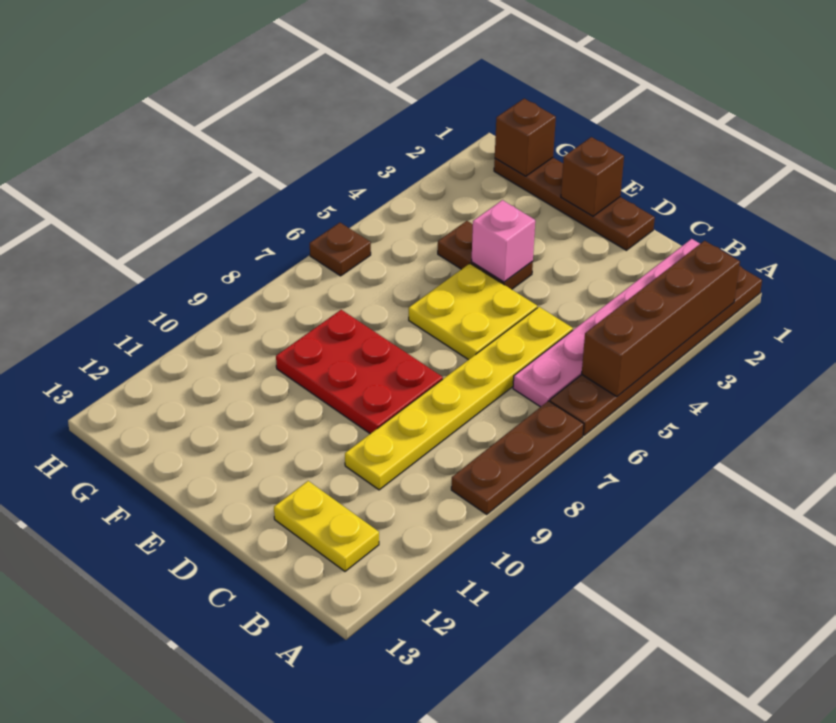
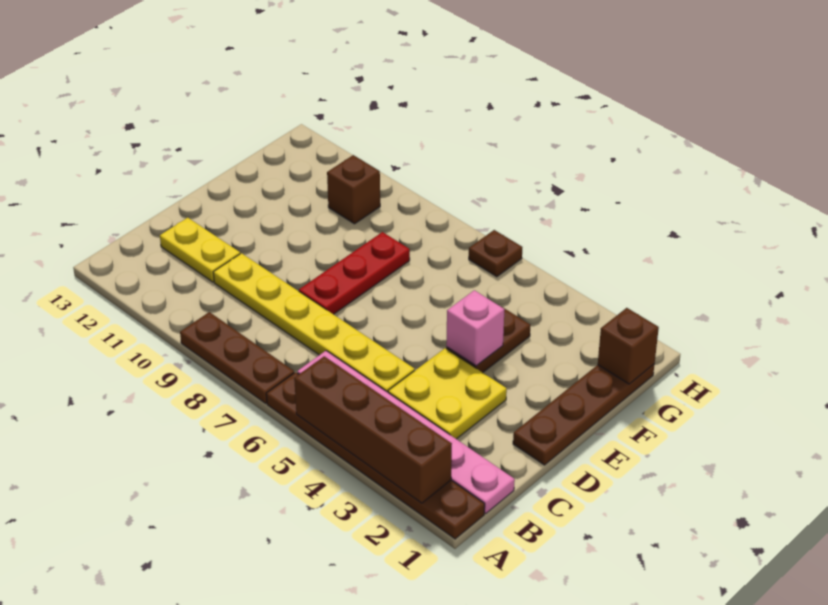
yellow plate B12:C12 level 1 -> yellow plate C11:C12 level 1
yellow plate D5:E6 level 1 -> yellow plate C3:D4 level 1
red plate D8:F9 level 1 -> red plate D8:F8 level 1
brown brick E1 level 2 -> brown brick G10 level 1

